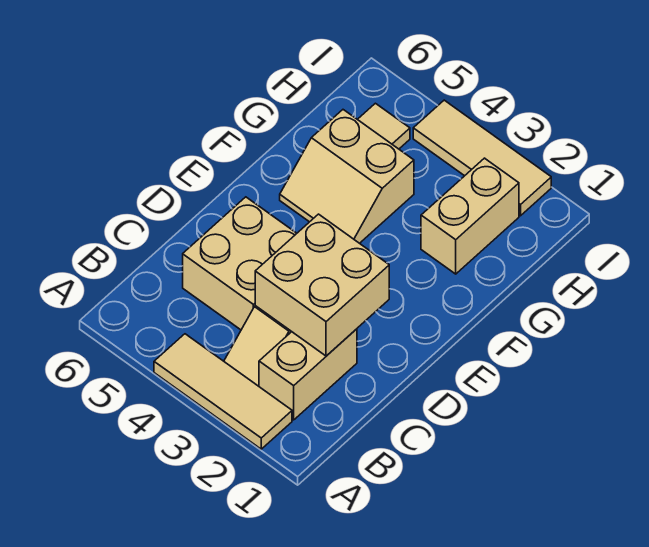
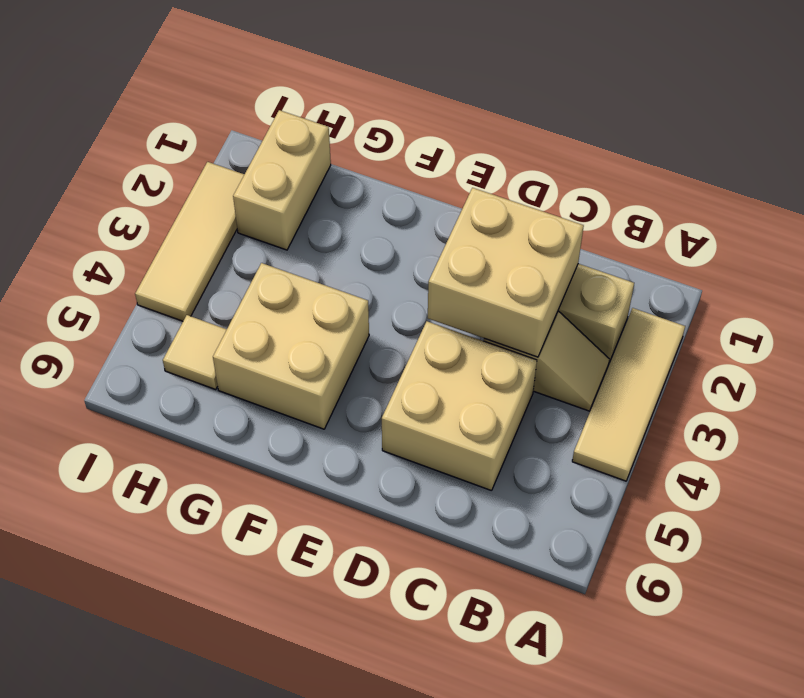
tan slope F4:G5 level 1 top G -> tan brick F4:G5 level 1
tan brick G2:H2 level 1 -> tan brick H1:H2 level 1

